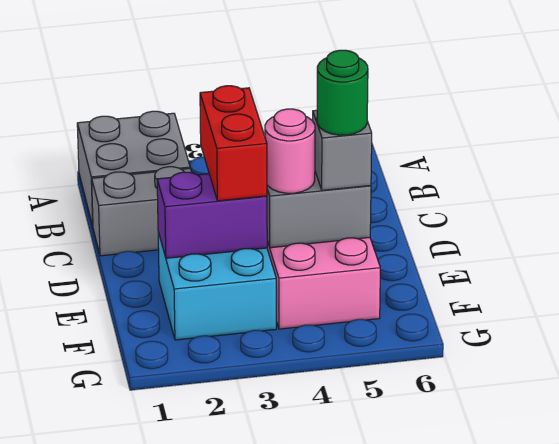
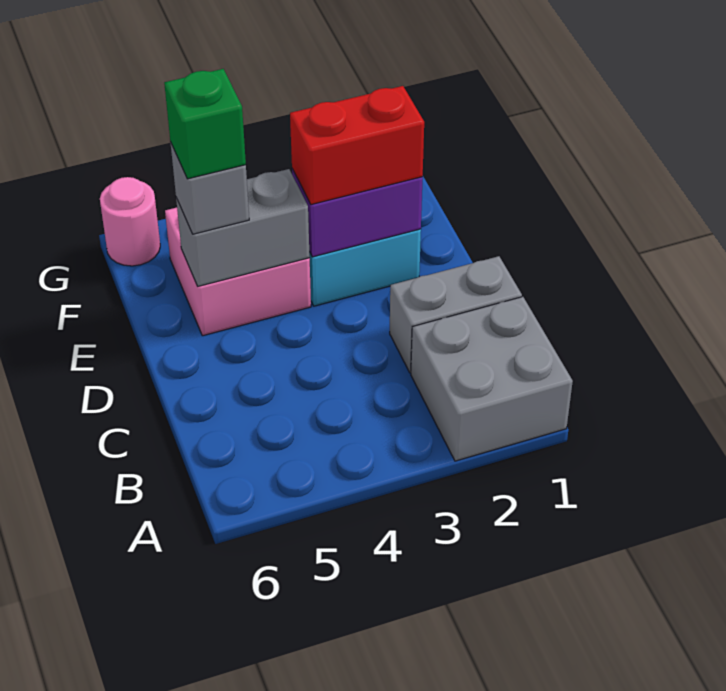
red brick D3:E3 level 3 -> red brick E2:E3 level 3
pink round brick E4 level 3 -> pink round brick G6 level 1
green round brick E5 level 4 -> green brick E5 level 4

